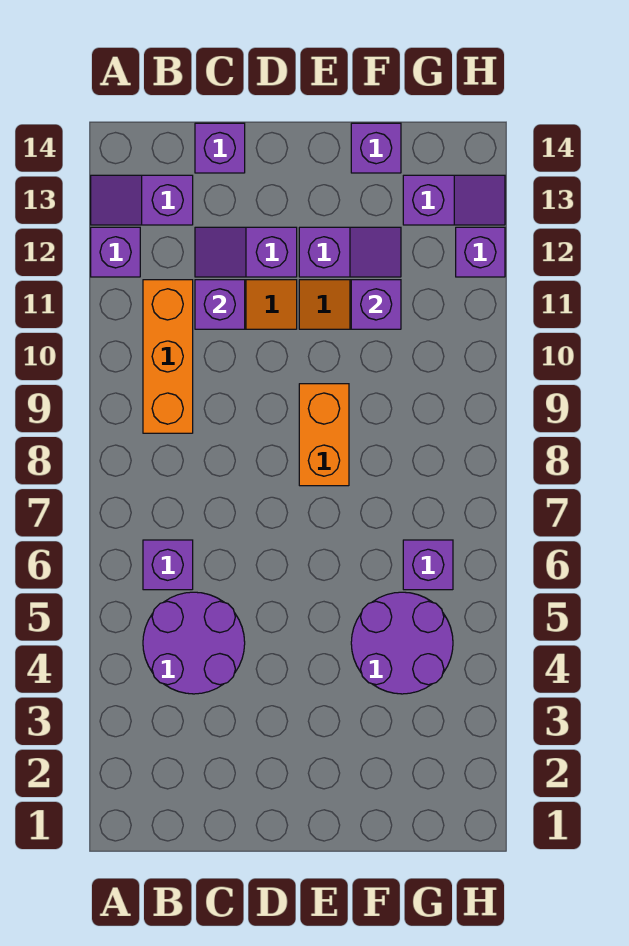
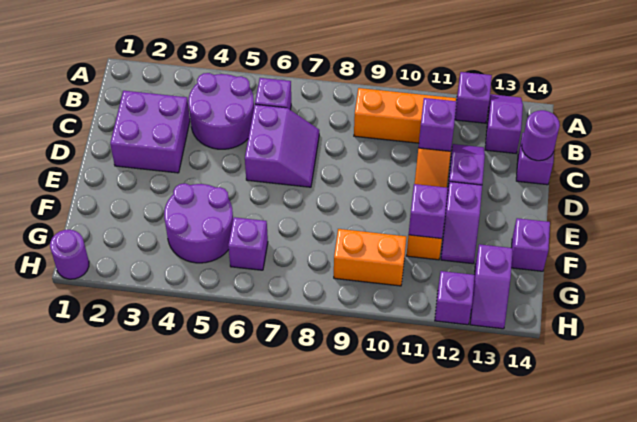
none -> purple brick C2:D3 level 1
none -> purple slope C6:D7 level 1 top 6
none -> purple round brick C14 level 2
orange brick E8:E9 level 1 -> orange brick G9:G10 level 1
none -> purple round brick H1 level 1

